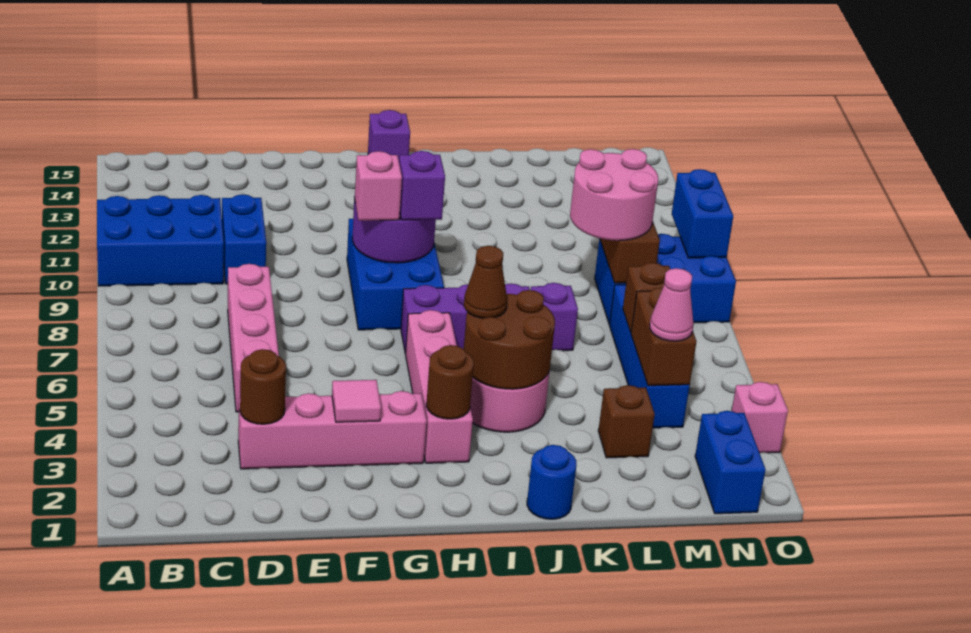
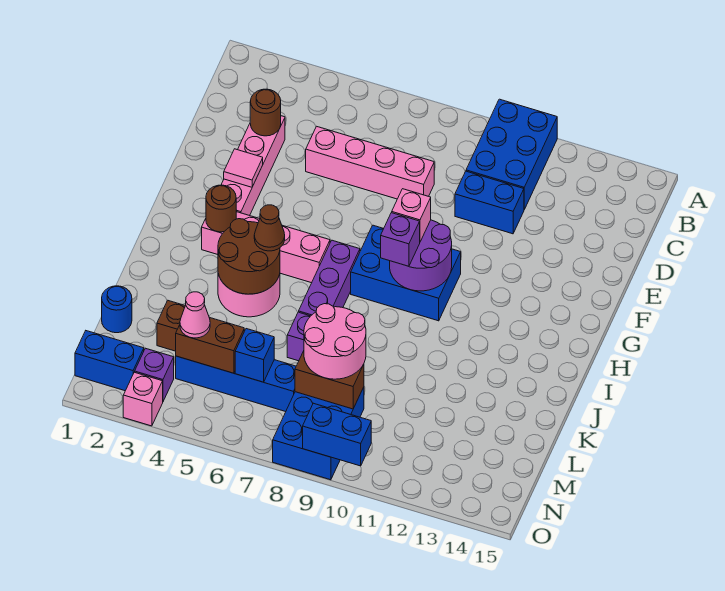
purple brick H15 level 1 -> purple brick N3 level 1
blue round brick J1 level 1 -> blue round brick L1 level 1
brown brick M6 level 2 -> blue brick M6 level 2

